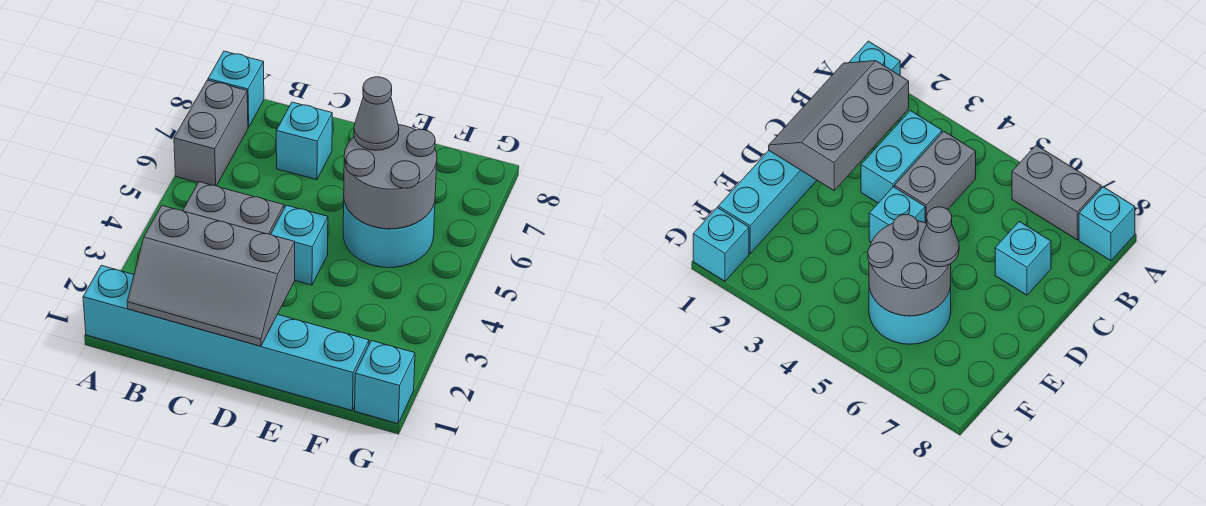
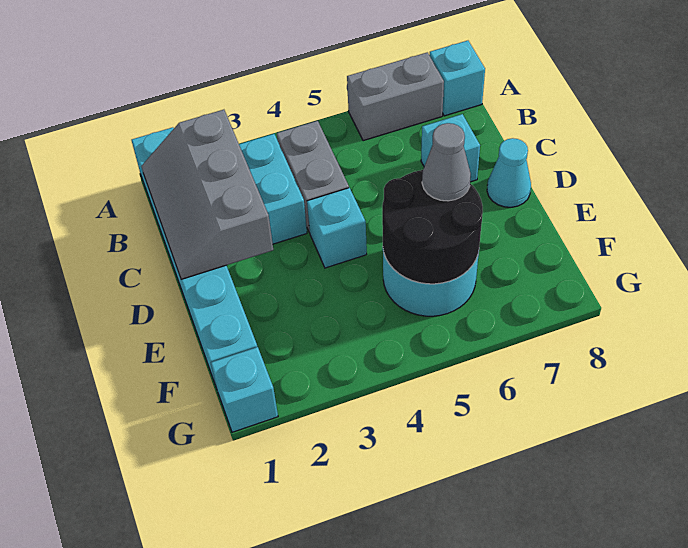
none -> cyan cone D8 level 1
grey round brick E5:F6 level 2 -> black round brick E5:F6 level 2

